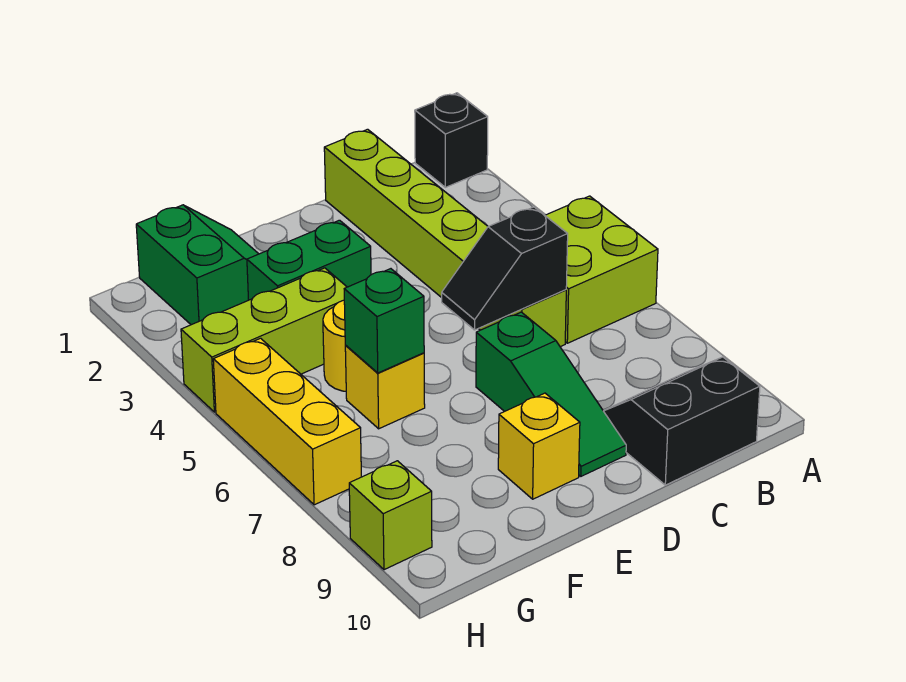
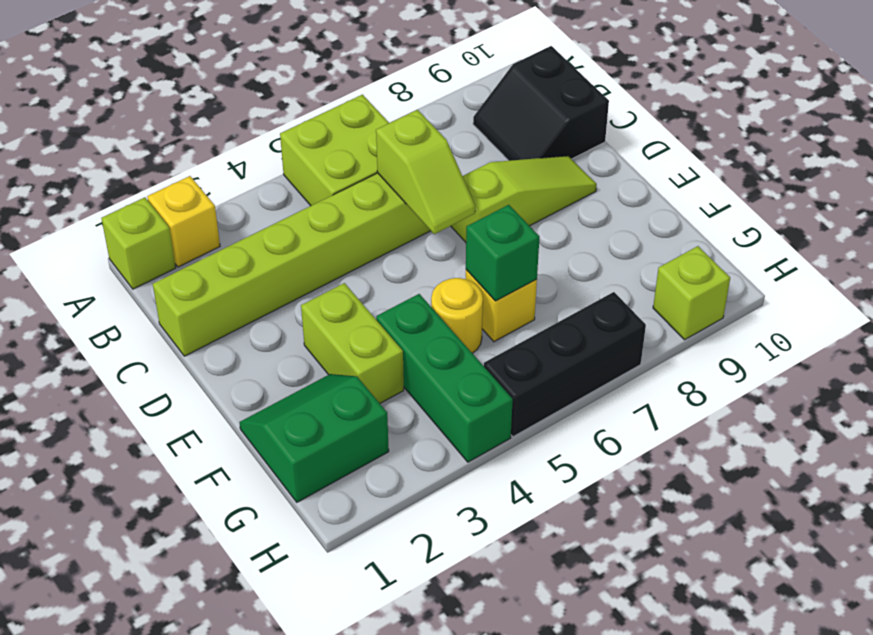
black brick A1 level 1 -> lime brick A1 level 1
black slope C6:D6 level 2 top C -> lime slope C6:D6 level 2 top C
green slope D7:D9 level 1 top 7 -> lime slope D7:D9 level 1 top 7
green brick E3:F3 level 1 -> lime brick E3:F3 level 1
yellow brick E9 level 1 -> yellow brick A2 level 1
lime brick F4:H4 level 1 -> green brick F4:H4 level 1
yellow brick H5:H7 level 1 -> black brick H5:H7 level 1

